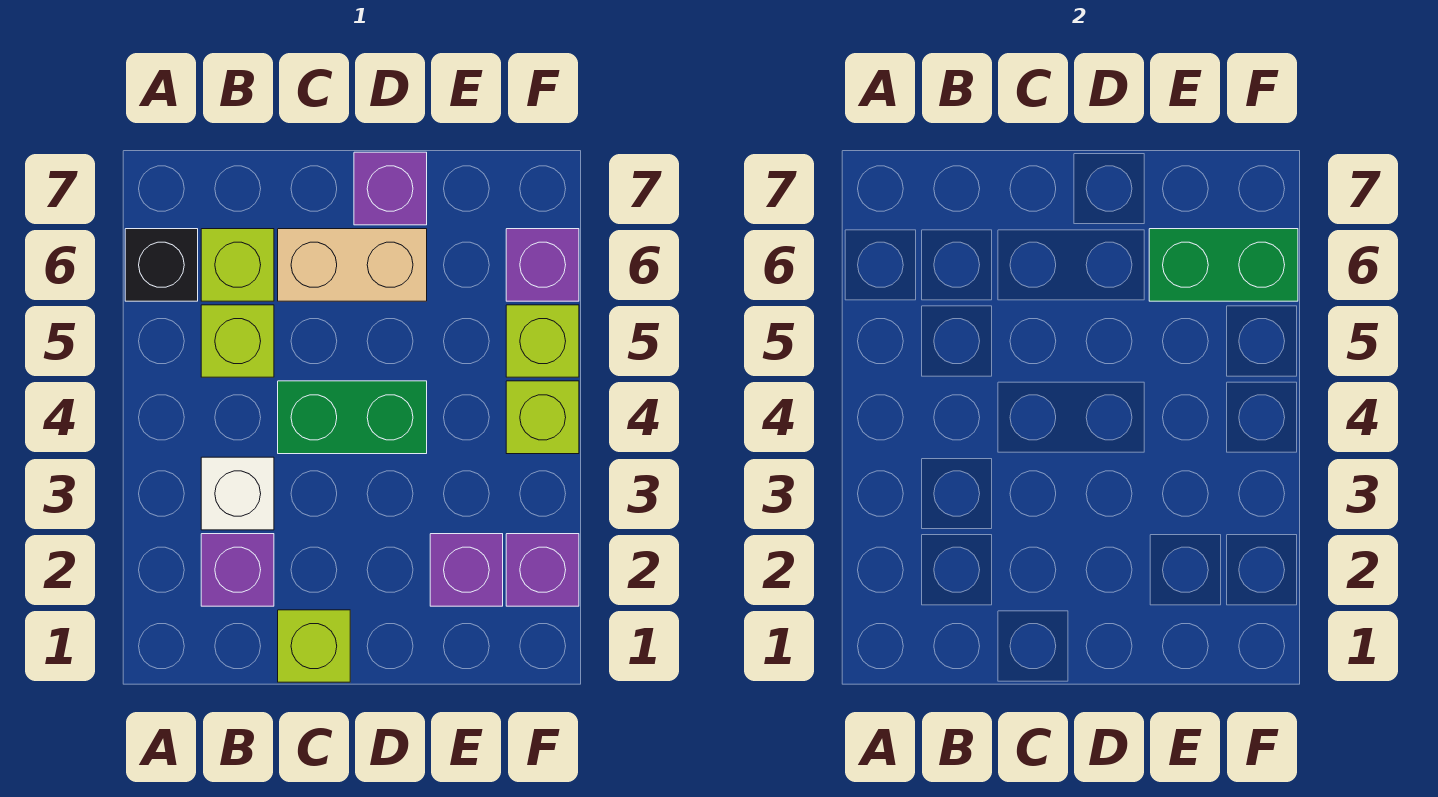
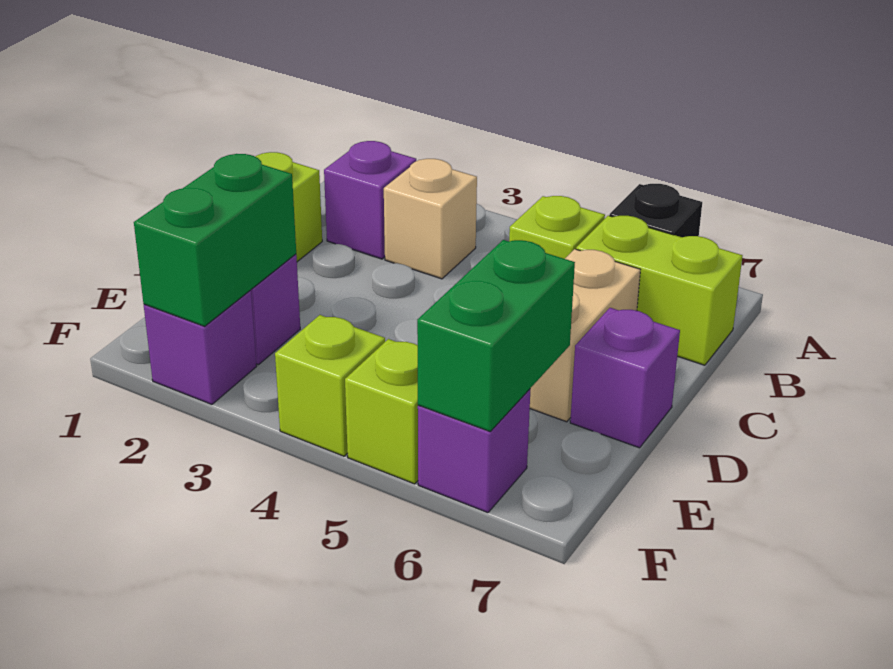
white brick B3 level 1 -> tan brick B3 level 1
lime brick B6 level 1 -> lime brick B6:B7 level 1
green brick C4:D4 level 1 -> green brick E2:F2 level 2

